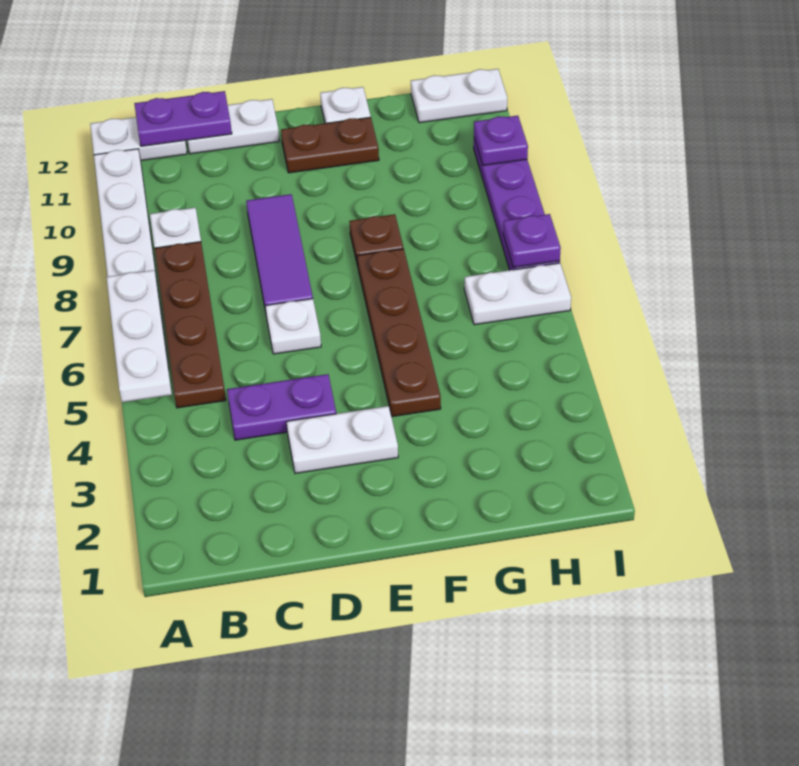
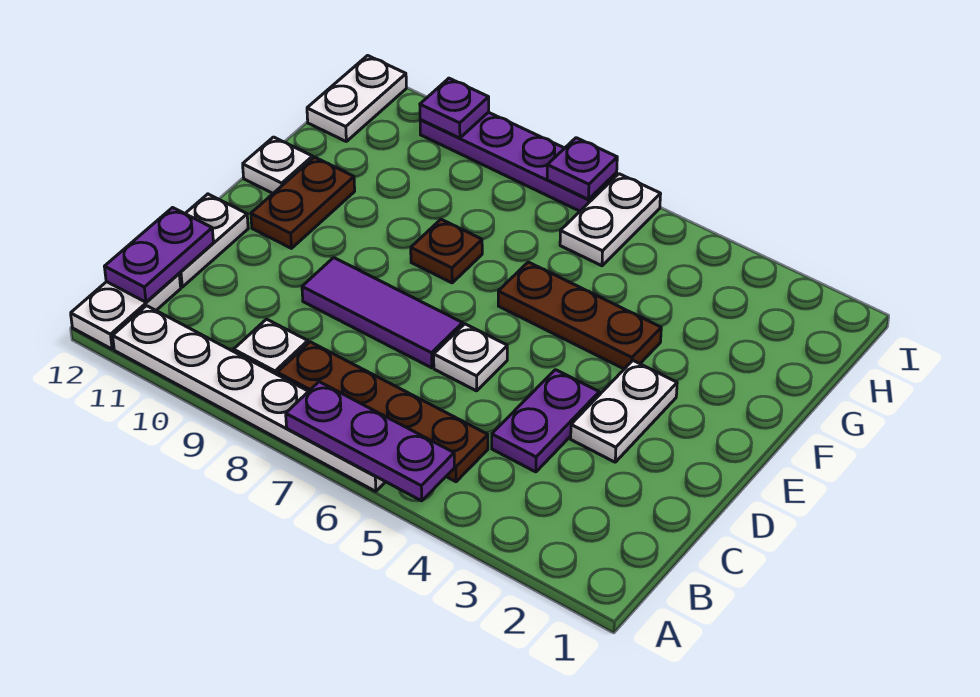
white plate A5:A7 level 2 -> purple plate A5:A7 level 2
brown plate F4:F7 level 1 -> brown plate F4:F6 level 1

